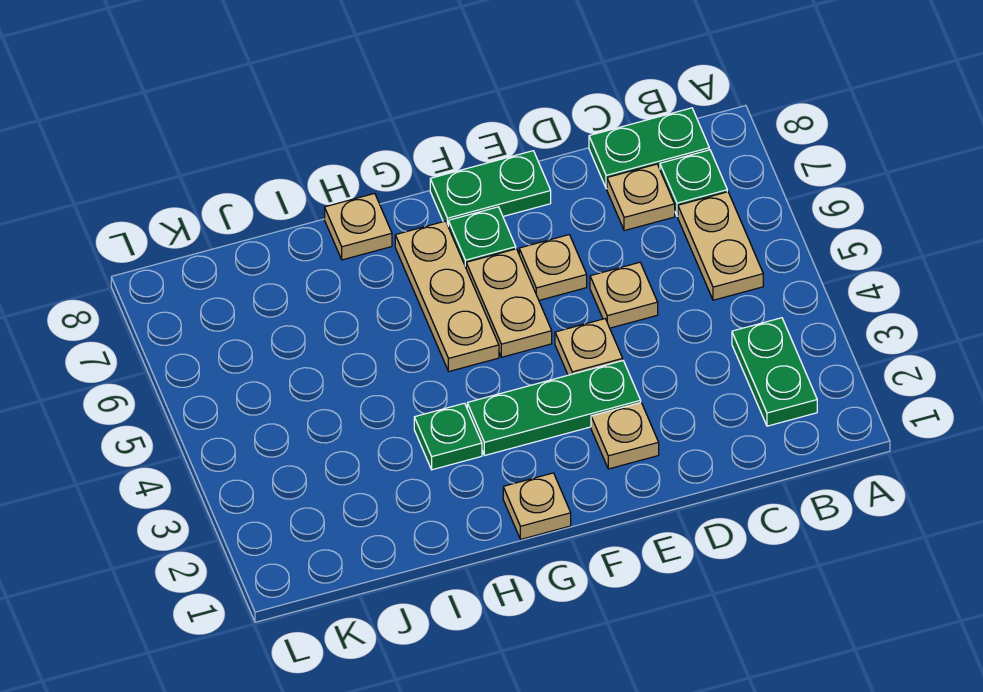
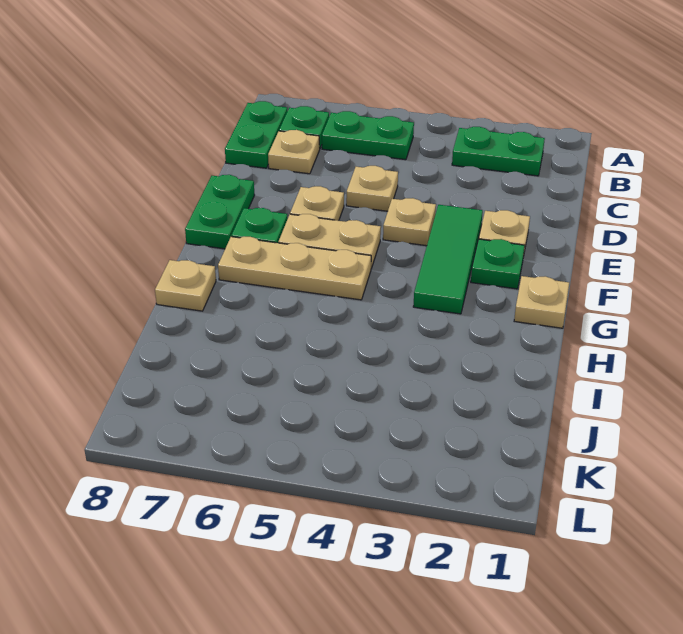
tan plate B5:B6 level 1 -> green plate B5:B6 level 1
green plate E3:G3 level 1 -> green tile E3:G3 level 1
green plate H3 level 1 -> green plate F2 level 1

